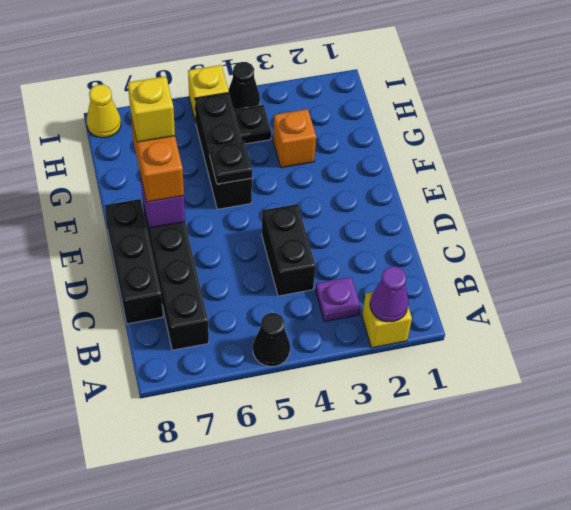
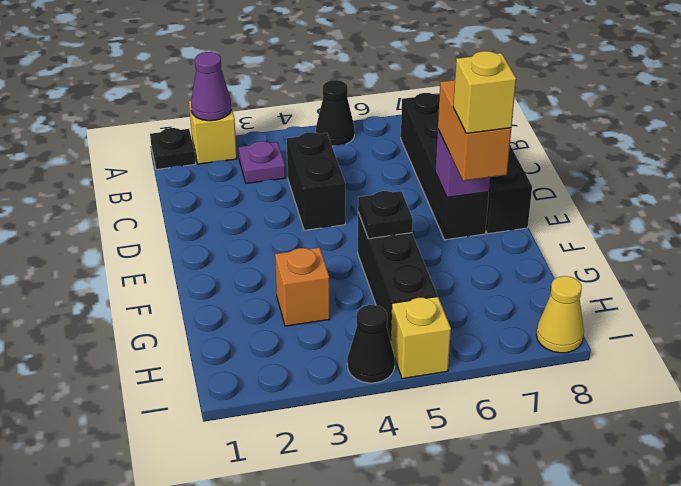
black plate H4 level 1 -> black plate A1 level 1

